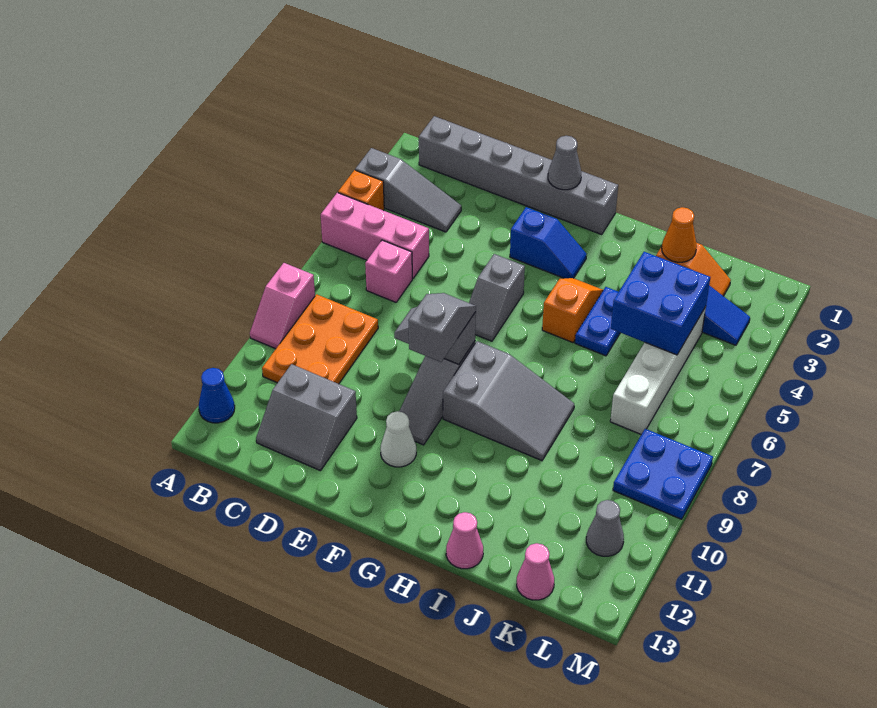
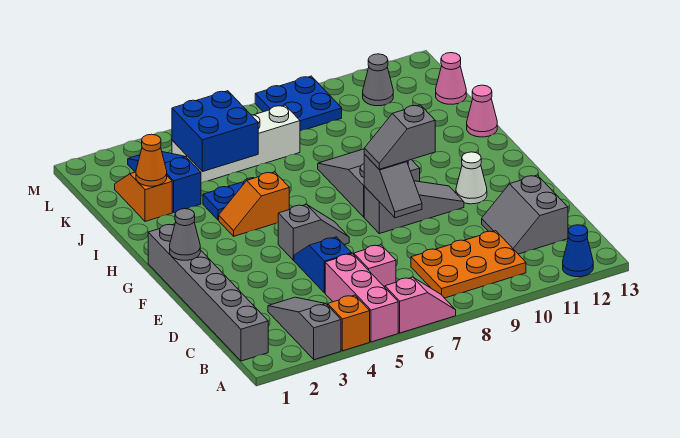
pink slope A8:A9 level 1 top 8 -> pink slope A6:A7 level 1 top 6
grey slope C11:D12 level 1 top 11 -> grey slope C11:D12 level 1 top 12
blue slope F3:G3 level 1 top F -> blue slope D5:E5 level 1 top D

